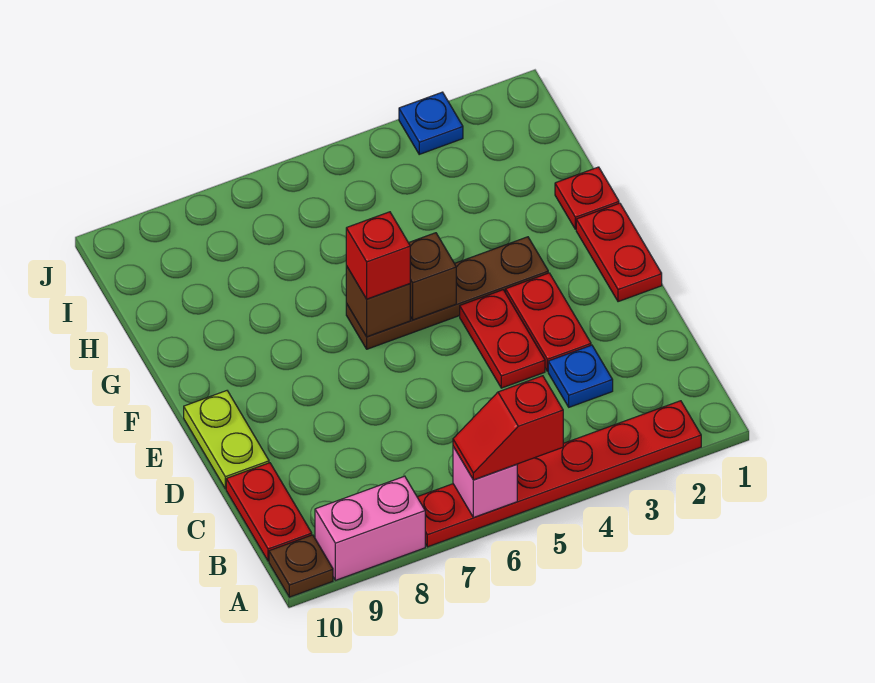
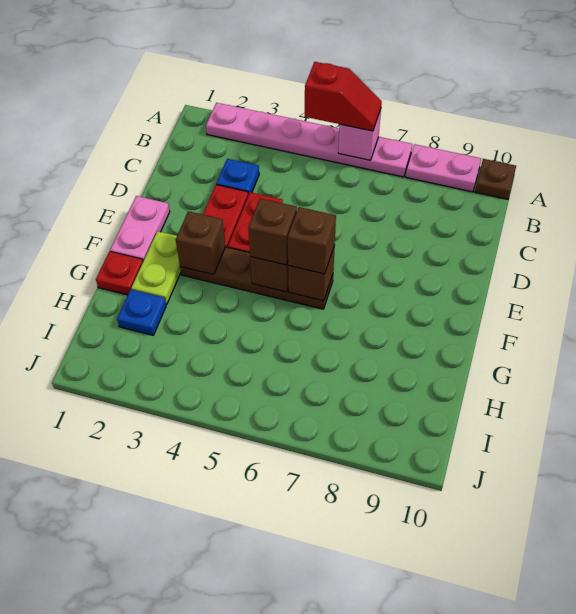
red plate A2:A7 level 1 -> pink plate A2:A7 level 1
pink brick A8:A9 level 1 -> pink plate A8:A9 level 1
red plate B10:C10 level 1 -> none
lime plate D10:E10 level 1 -> lime plate F2:G2 level 1
red plate E1:F1 level 1 -> pink plate E1:F1 level 1
none -> brown brick F3 level 2
none -> brown brick F5 level 3
red brick F6 level 3 -> brown brick F6 level 3
blue plate J3 level 1 -> blue plate H2 level 1

